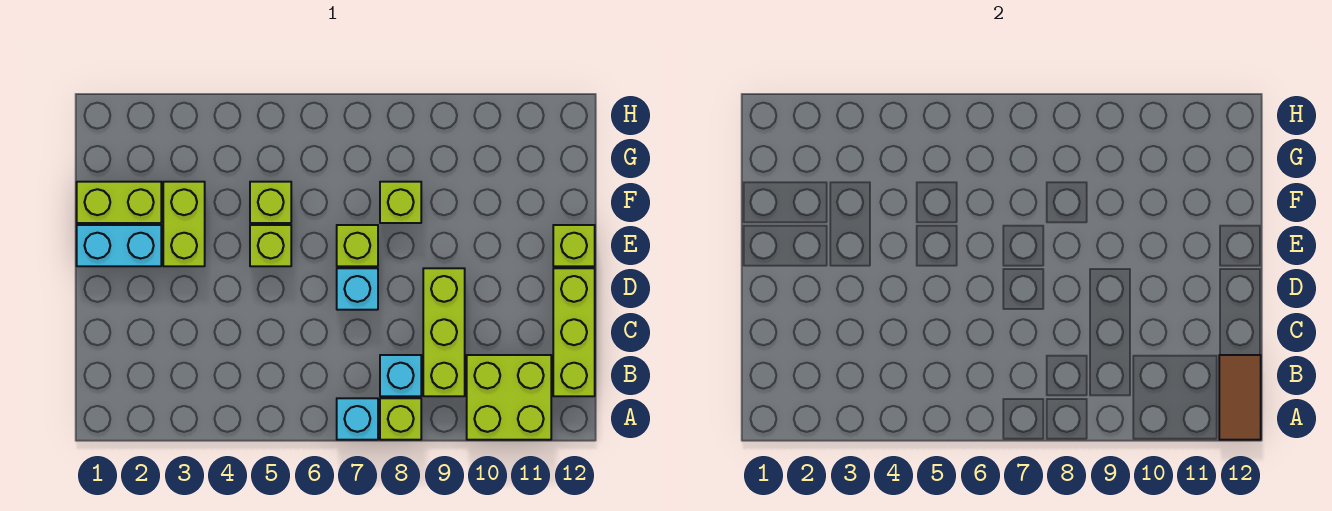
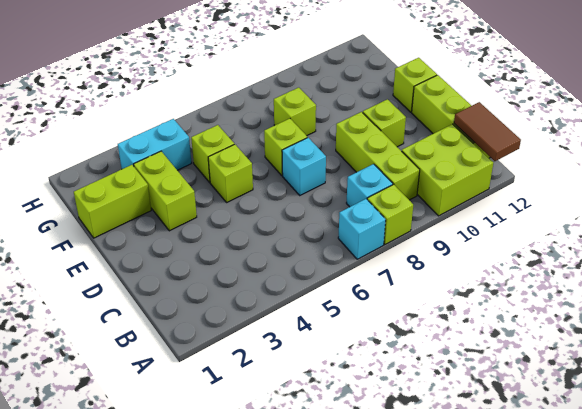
none -> lime brick D10 level 1
cyan brick E1:E2 level 1 -> cyan brick G3:G4 level 1

